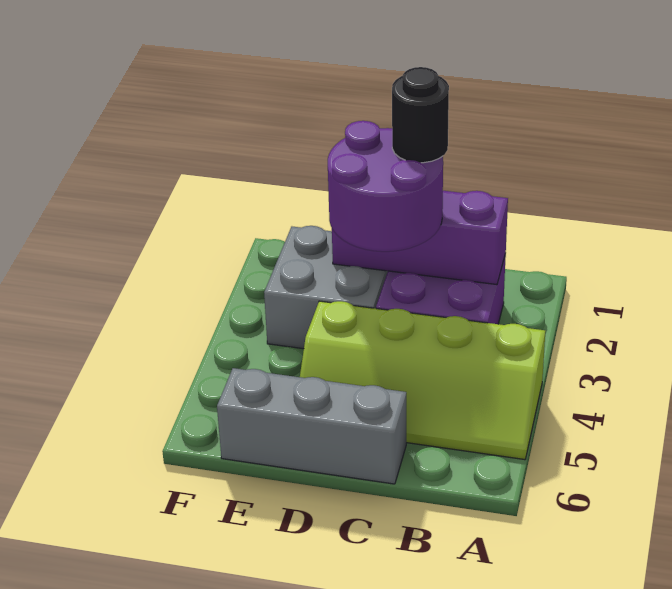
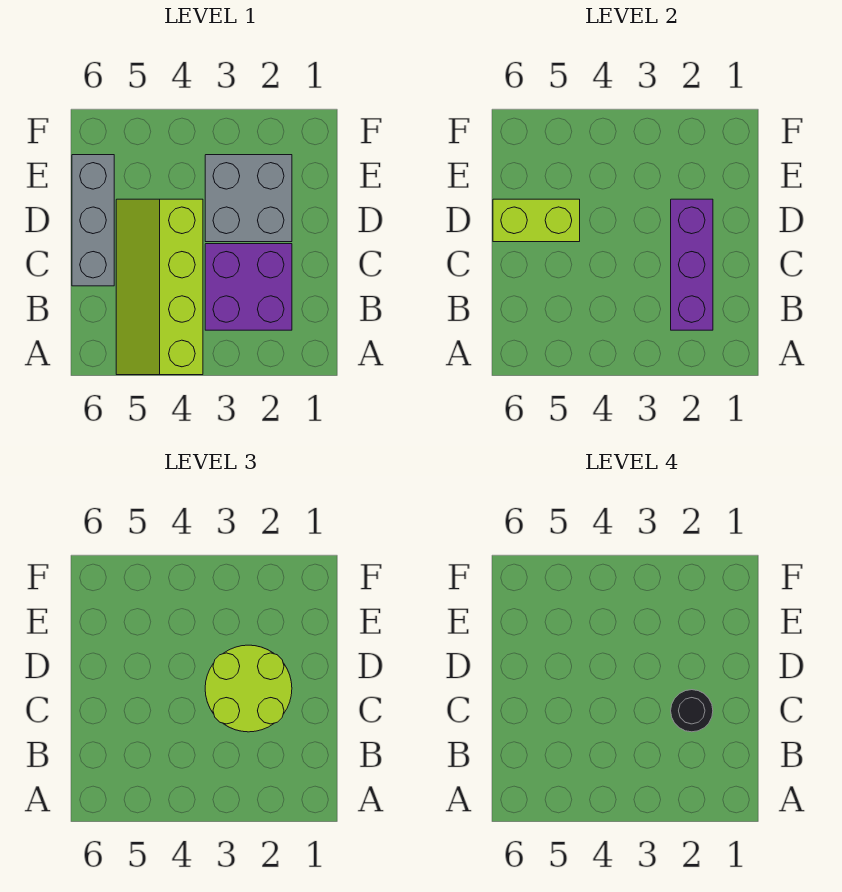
purple round brick C2:D3 level 3 -> lime round brick C2:D3 level 3
none -> lime brick D5:D6 level 2

